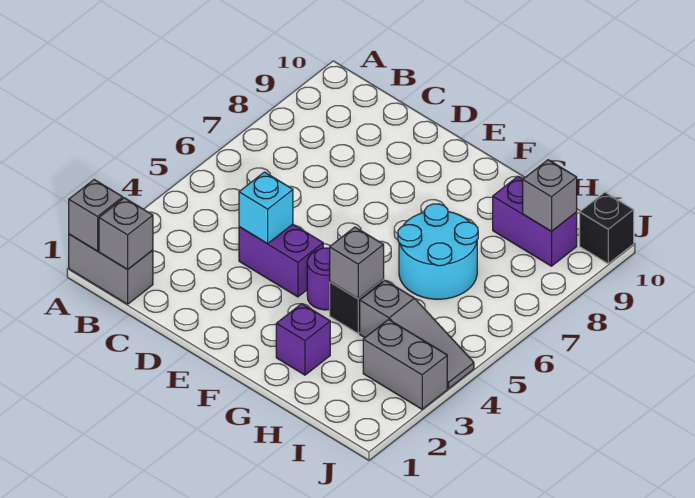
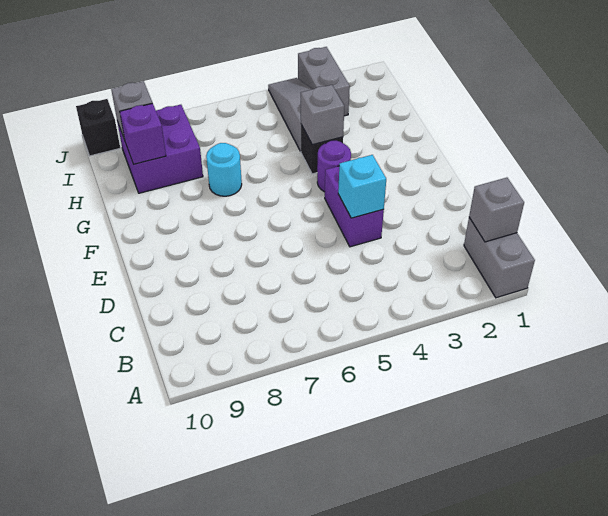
grey brick A1 level 2 -> none
purple brick G2 level 1 -> purple brick H9 level 2
cyan round brick G6:H7 level 1 -> cyan round brick G7 level 1
purple brick H9:I9 level 1 -> purple brick H8:I9 level 1

